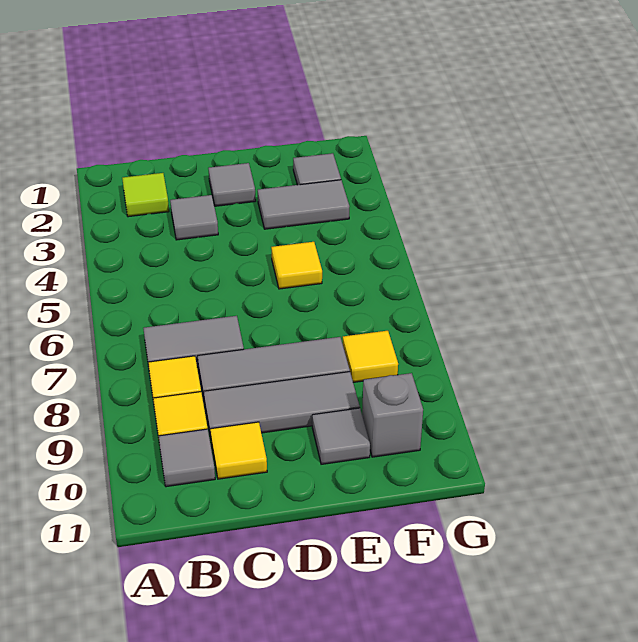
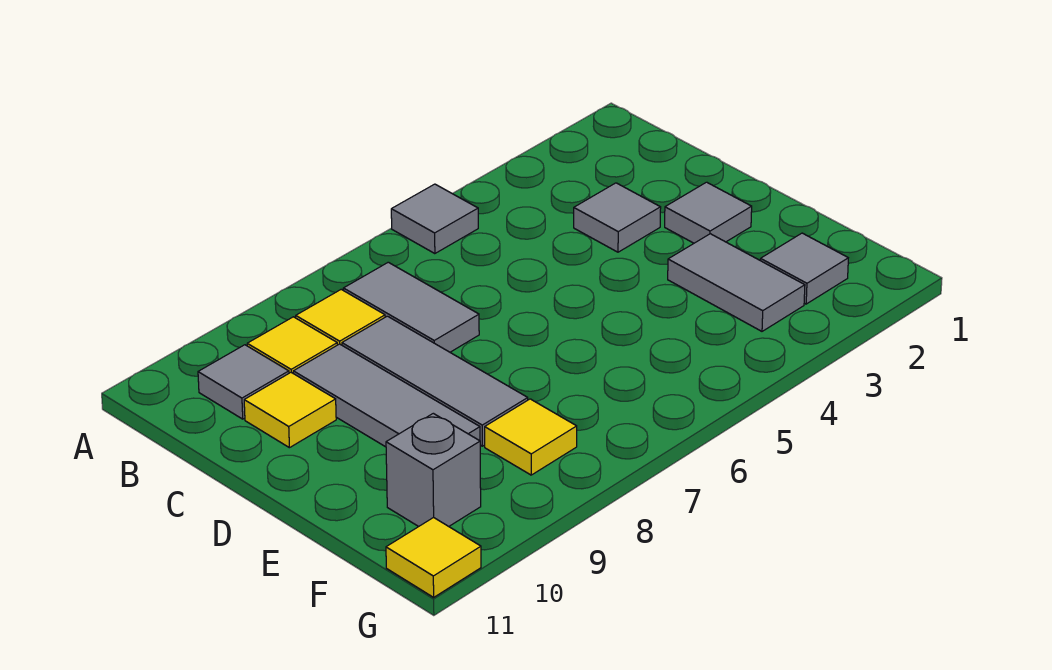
lime tile B2 level 1 -> none
yellow tile E5 level 1 -> yellow tile G11 level 1
grey tile E10 level 1 -> grey tile A5 level 1

